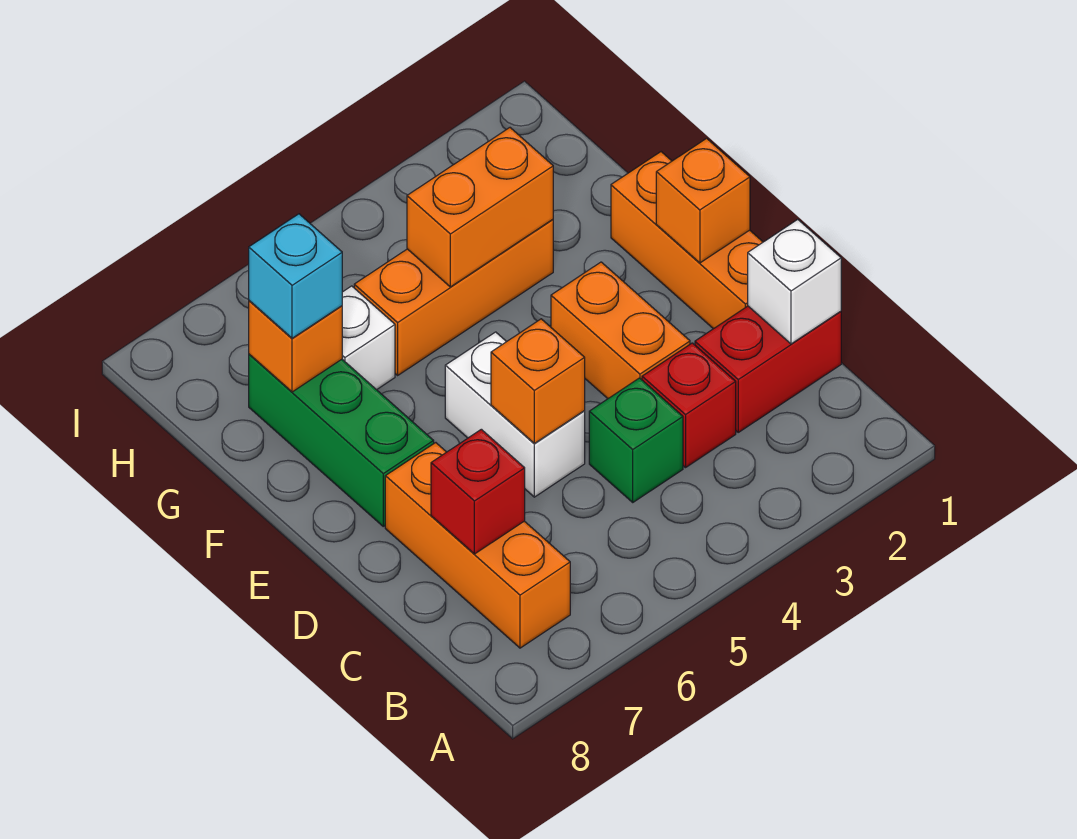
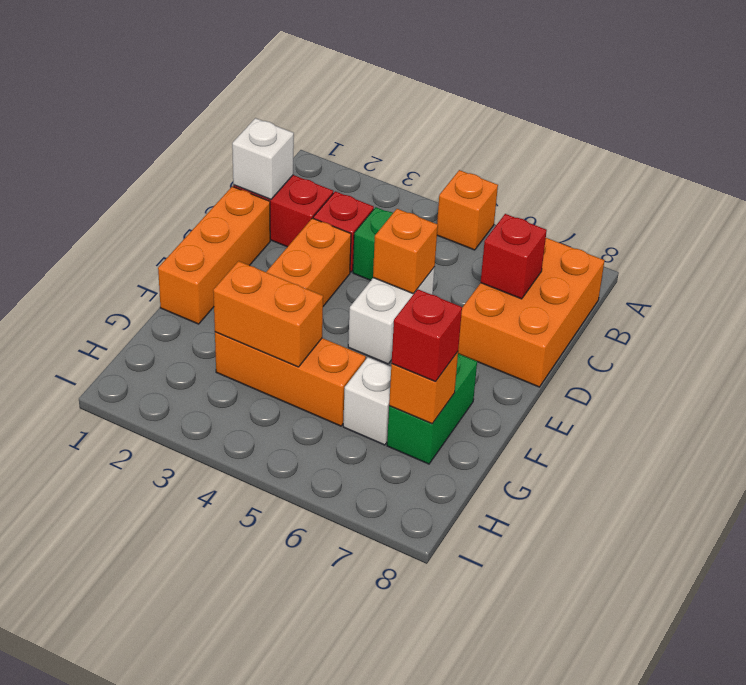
orange brick B7:D7 level 1 -> orange brick B7:D8 level 1
orange brick E1 level 2 -> orange brick A5 level 1
green brick E7:G7 level 1 -> green brick F7:G7 level 1
cyan brick G7 level 3 -> red brick G7 level 3

